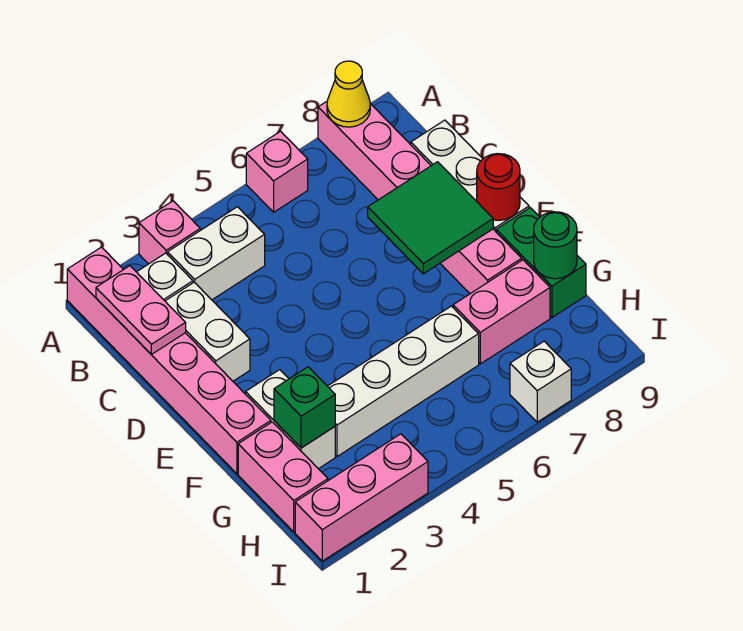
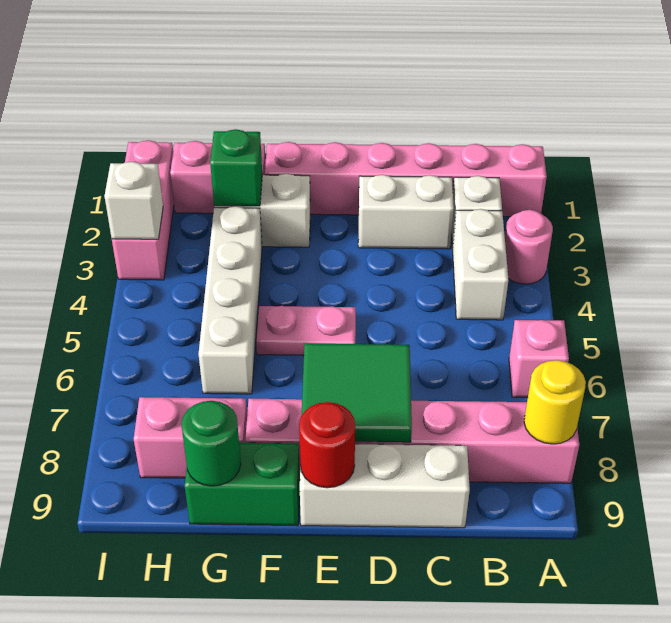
pink brick A3 level 1 -> pink round brick A3 level 1
yellow cone A8 level 2 -> yellow round brick A8 level 2
pink plate B1:C1 level 2 -> pink plate E5:F5 level 1
pink brick G7:G8 level 1 -> pink brick G8:H8 level 1
white brick I7 level 1 -> white brick I3 level 2

